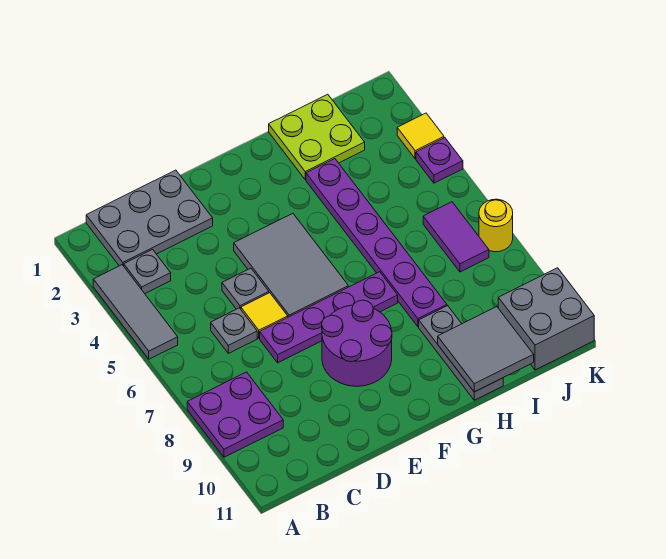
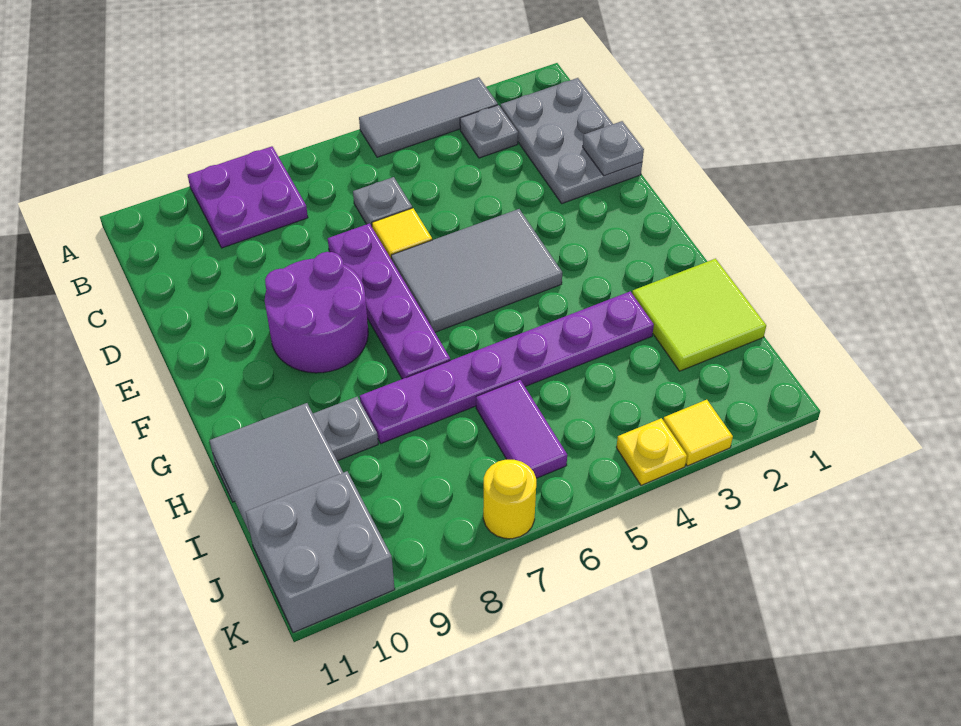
grey plate D5 level 1 -> grey plate D1 level 2
lime plate H1:I2 level 1 -> lime tile H1:I2 level 1
purple tile J6:J7 level 1 -> purple tile I6:J6 level 1
purple plate K4 level 1 -> yellow plate K4 level 1

